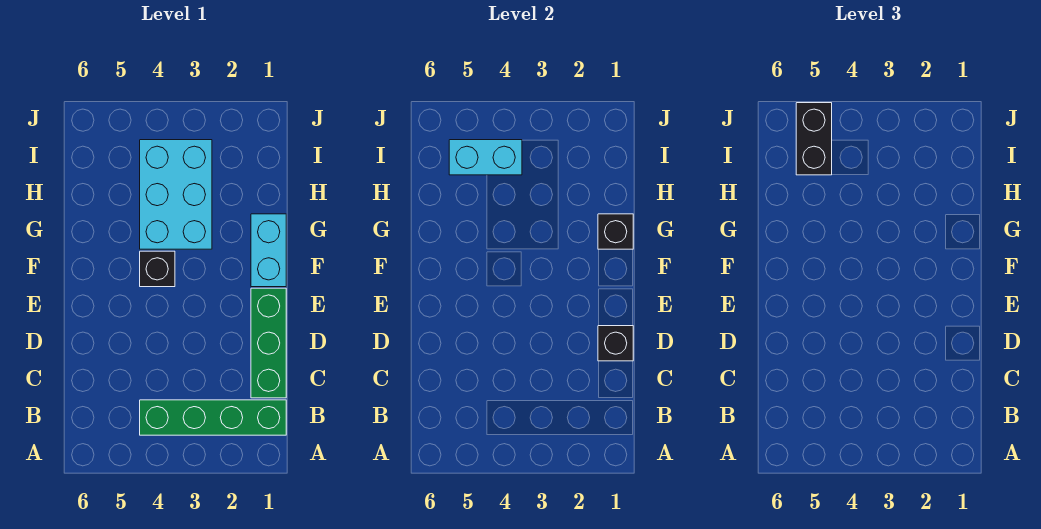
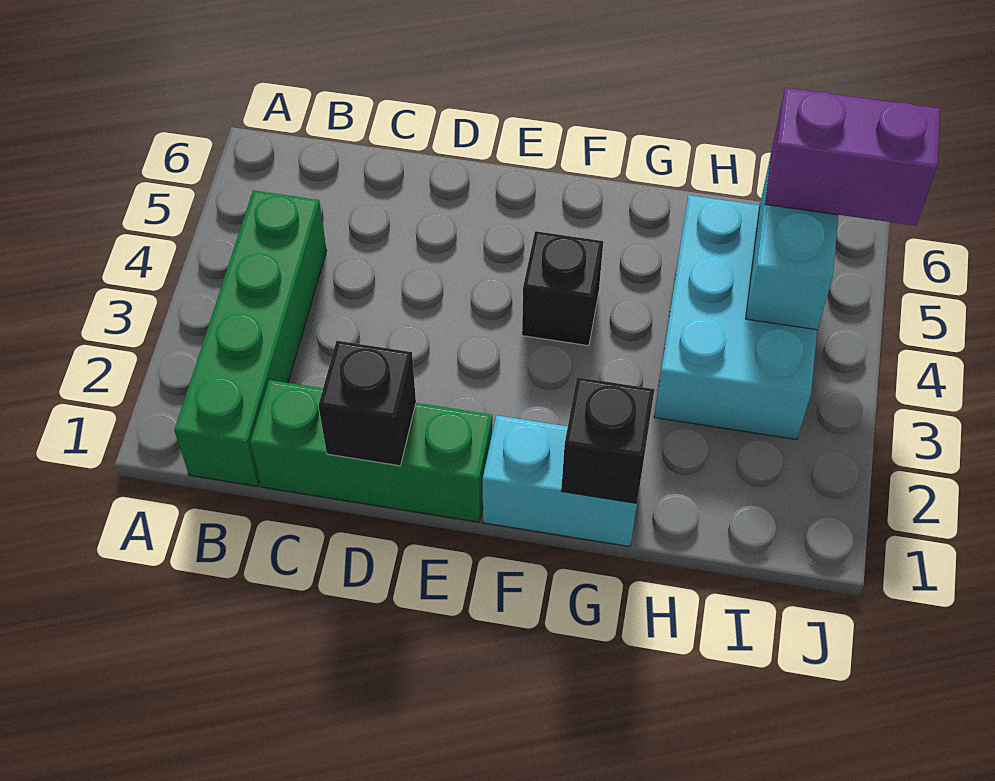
cyan brick G3:I4 level 1 -> cyan brick H3:I5 level 1
black brick I5:J5 level 3 -> purple brick I5:J5 level 3

